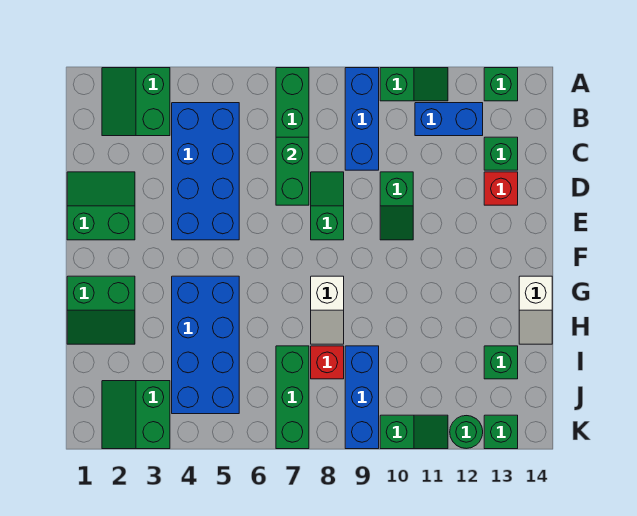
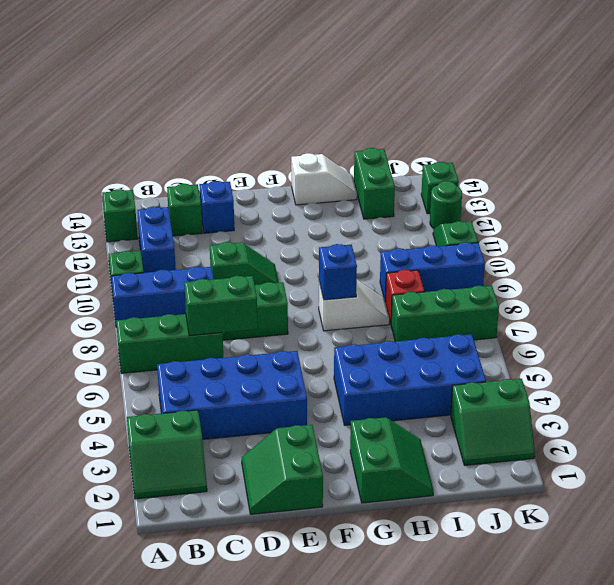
red brick D13 level 1 -> blue brick D13 level 1
none -> blue brick G8 level 2
green brick I13 level 1 -> green brick I13:I14 level 1

